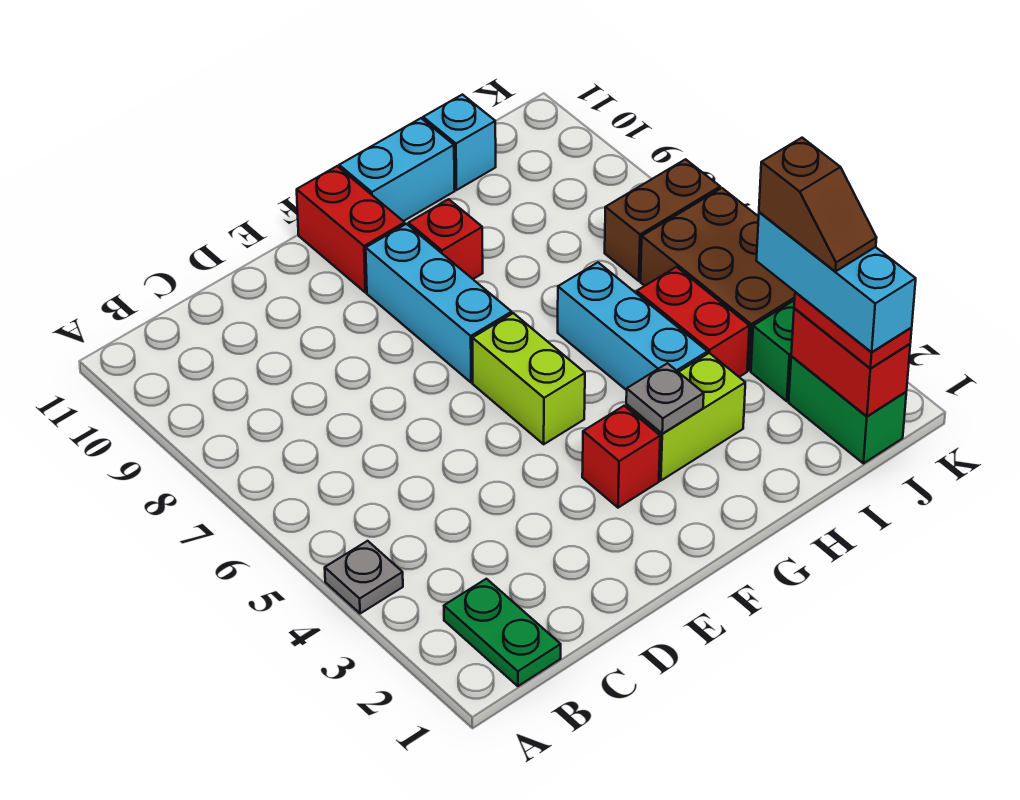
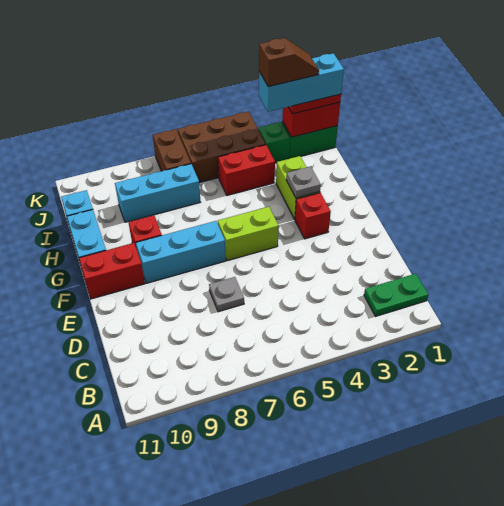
grey plate A4 level 1 -> grey plate D7 level 1
cyan brick H4:H6 level 1 -> cyan brick I7:I9 level 1

